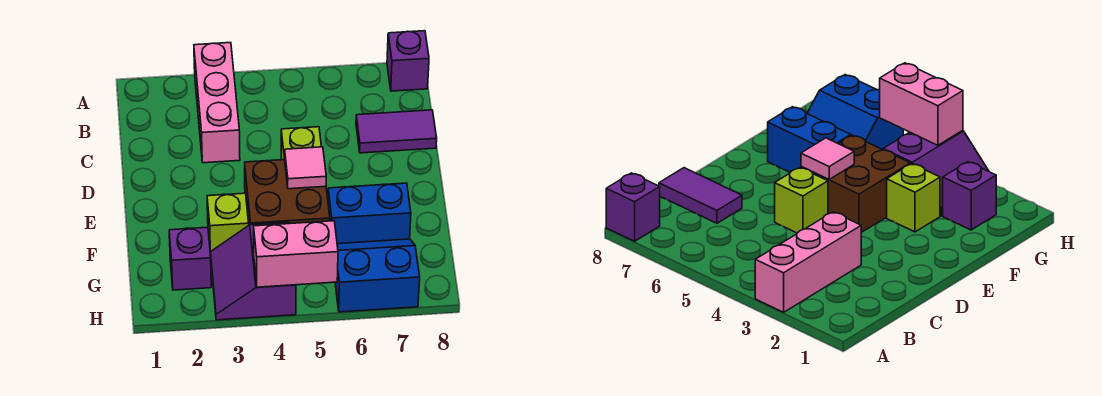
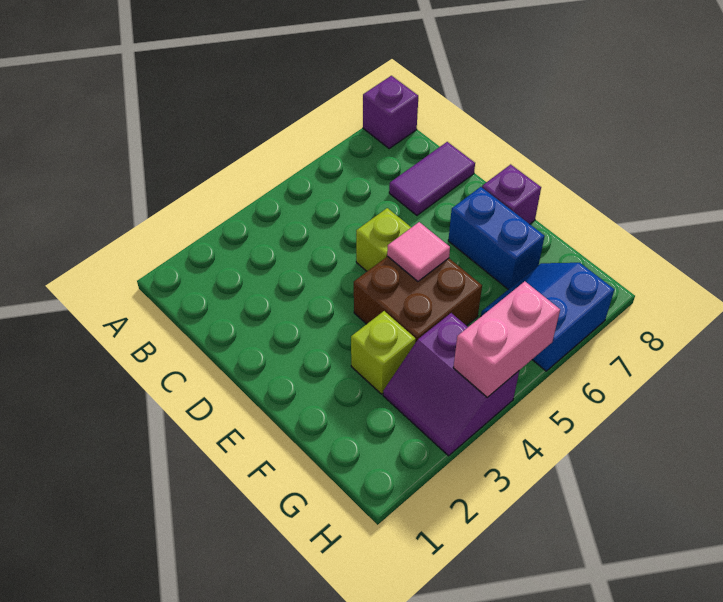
pink brick A3:C3 level 1 -> none
blue brick F6:F7 level 1 -> blue brick E7:F7 level 1
purple brick G2 level 1 -> purple brick E8 level 1

